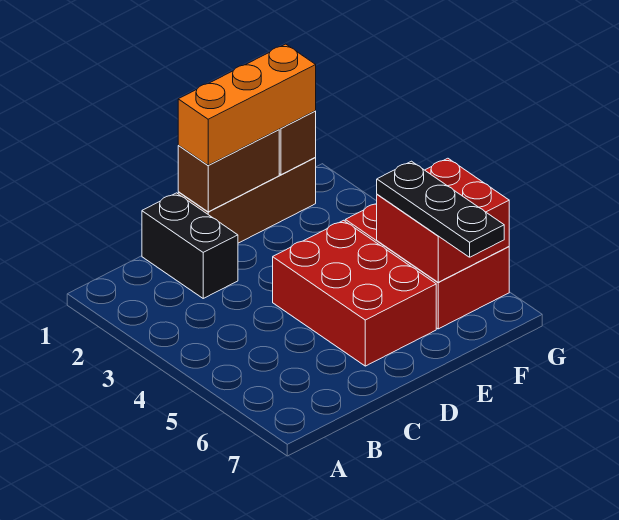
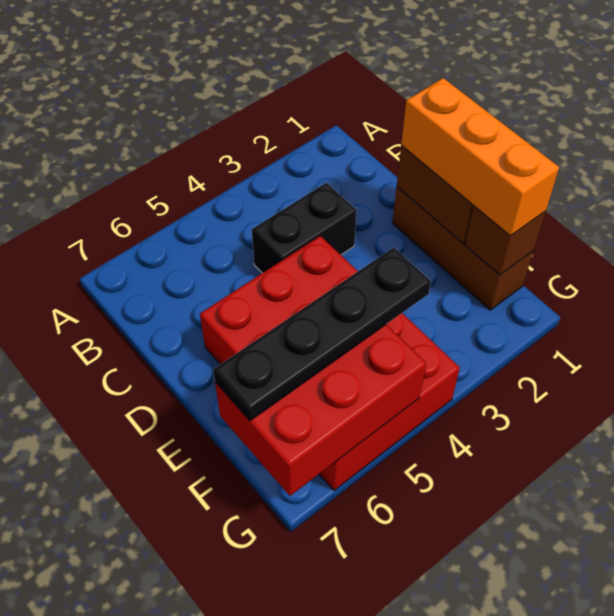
black brick C1:C2 level 1 -> black brick C3:C4 level 1
red brick F5:G6 level 2 -> red brick F5:G7 level 2
black plate F5:F7 level 3 -> black plate F4:F7 level 3

